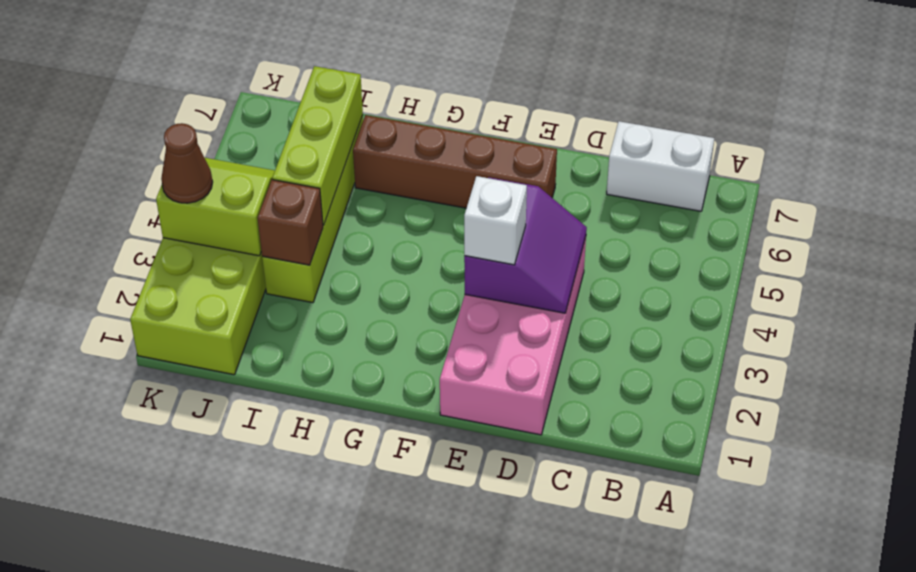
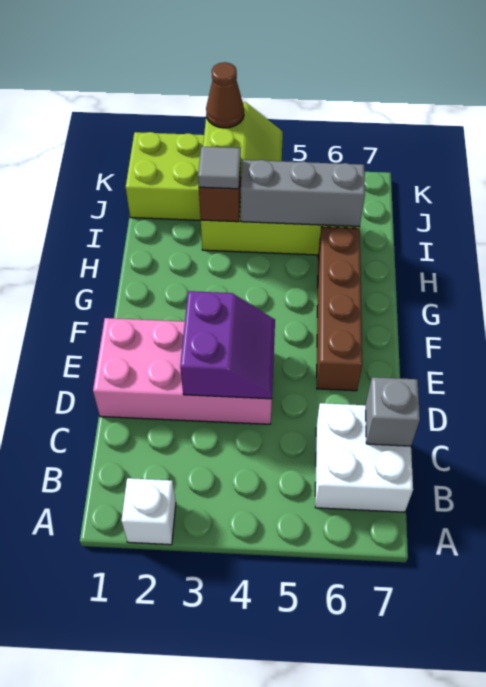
white brick B7:C7 level 1 -> white brick B6:C7 level 1
none -> grey brick C7 level 2
purple slope D3:E4 level 2 top E -> purple slope D3:E4 level 2 top 3
white brick E3 level 3 -> white brick A2 level 1
none -> grey tile I3 level 3
lime brick I4:I6 level 2 -> grey brick I4:I6 level 2

